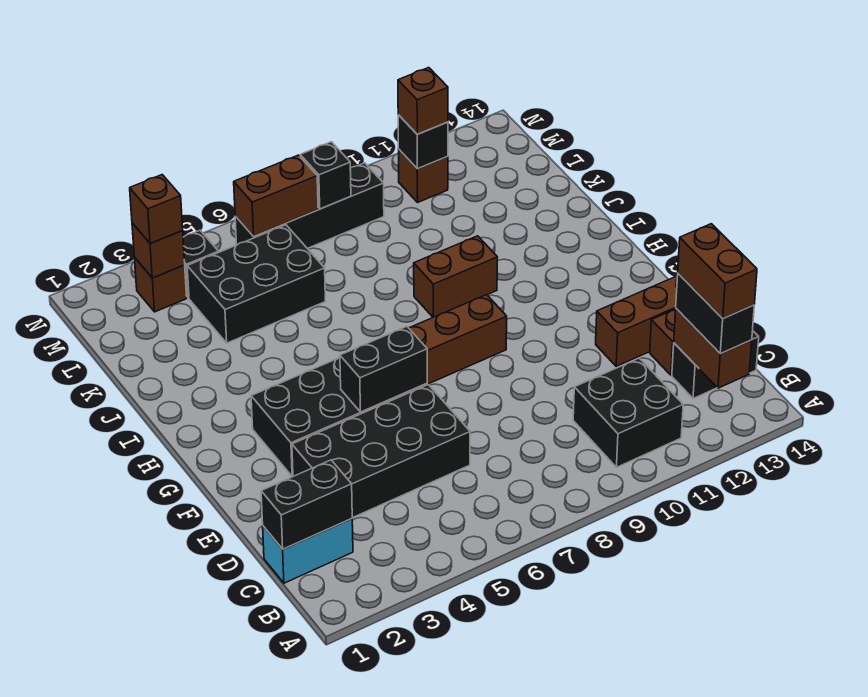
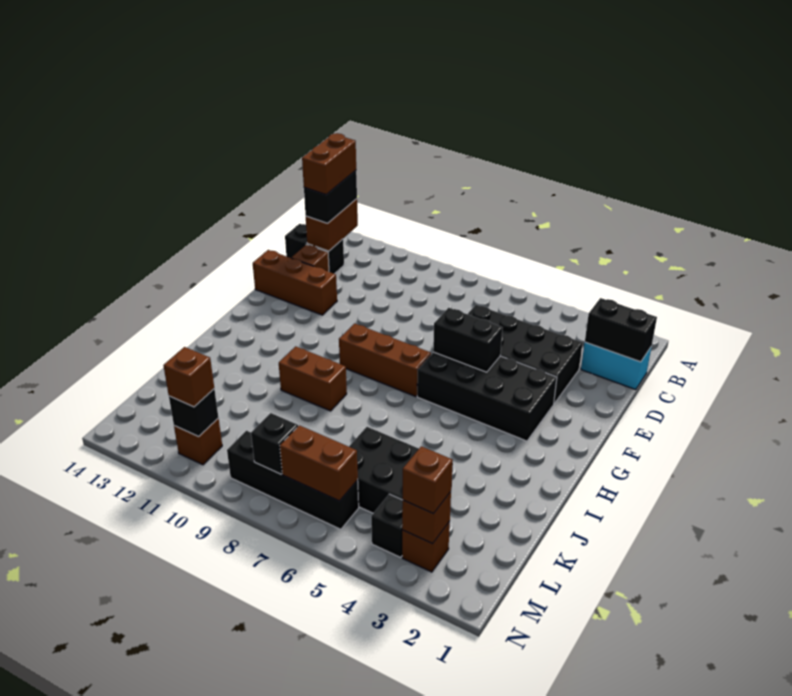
black brick B10:C11 level 1 -> none

